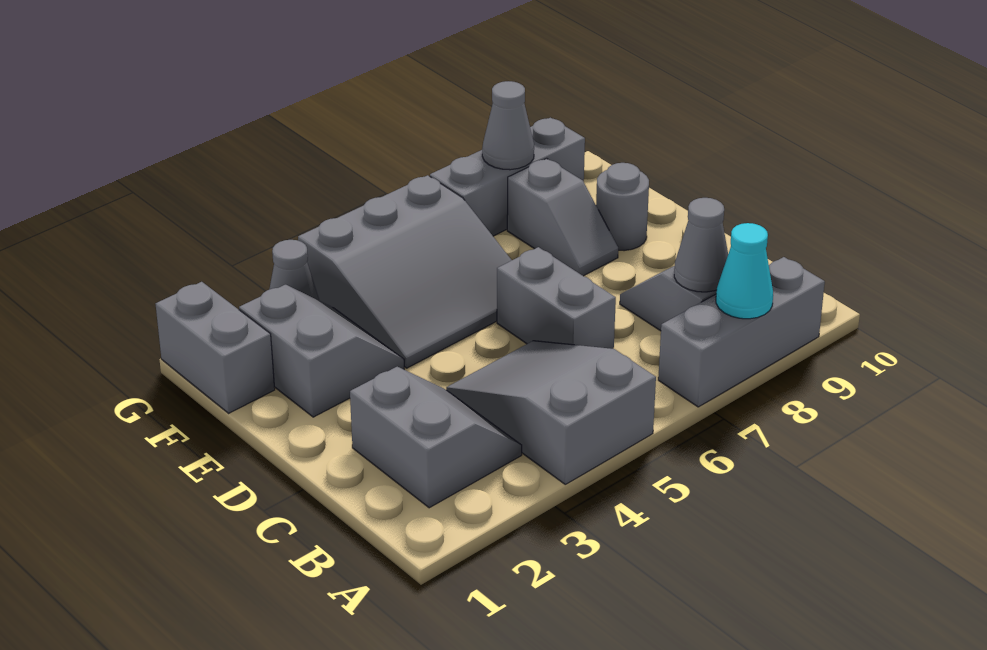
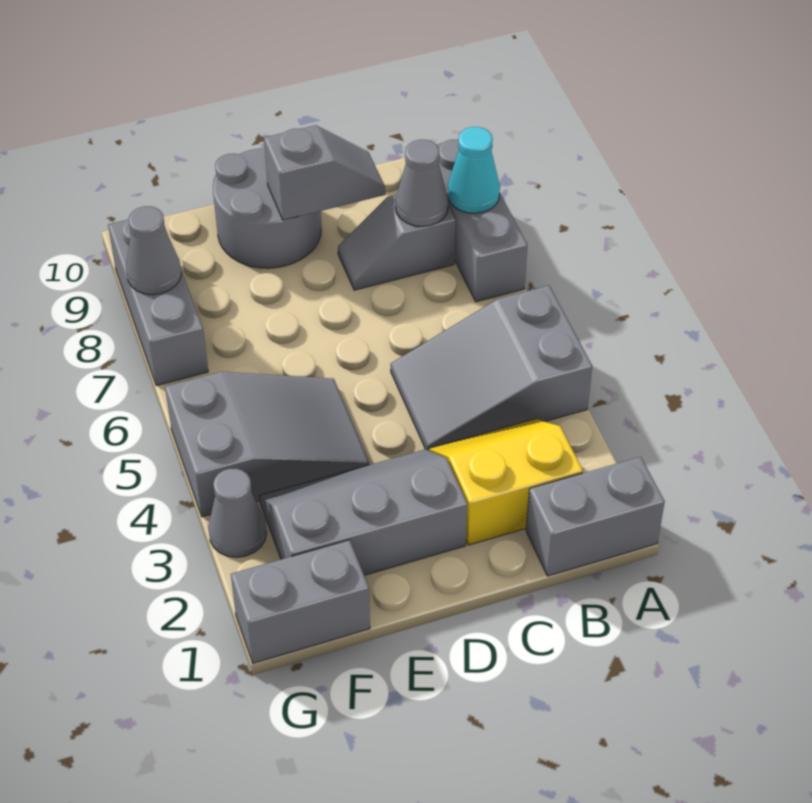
grey slope B2:C3 level 1 top 2 -> yellow slope B2:C3 level 1 top 2
grey brick C6:D6 level 1 -> grey brick A1:B1 level 1
grey slope E2:F3 level 1 top 2 -> grey slope D2:F3 level 1 top 2
grey slope E4:G6 level 1 top G -> grey slope E4:G5 level 1 top G
grey slope E8:F8 level 1 top F -> grey slope C9:D9 level 2 top D
grey round brick E9 level 1 -> grey round brick D9:E10 level 1

